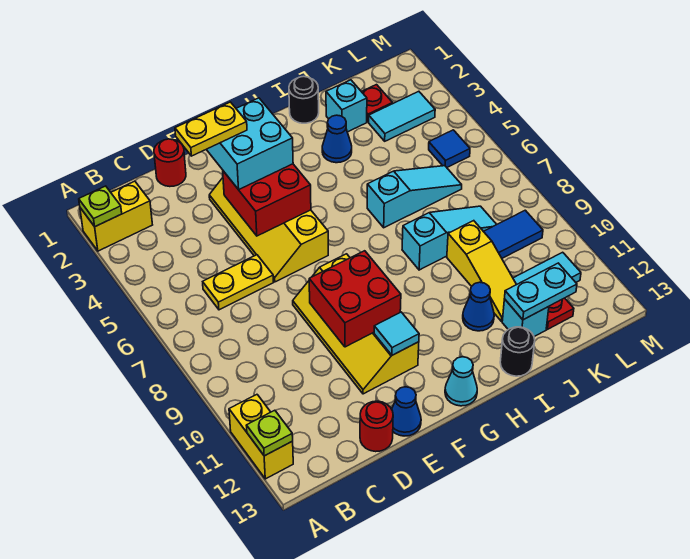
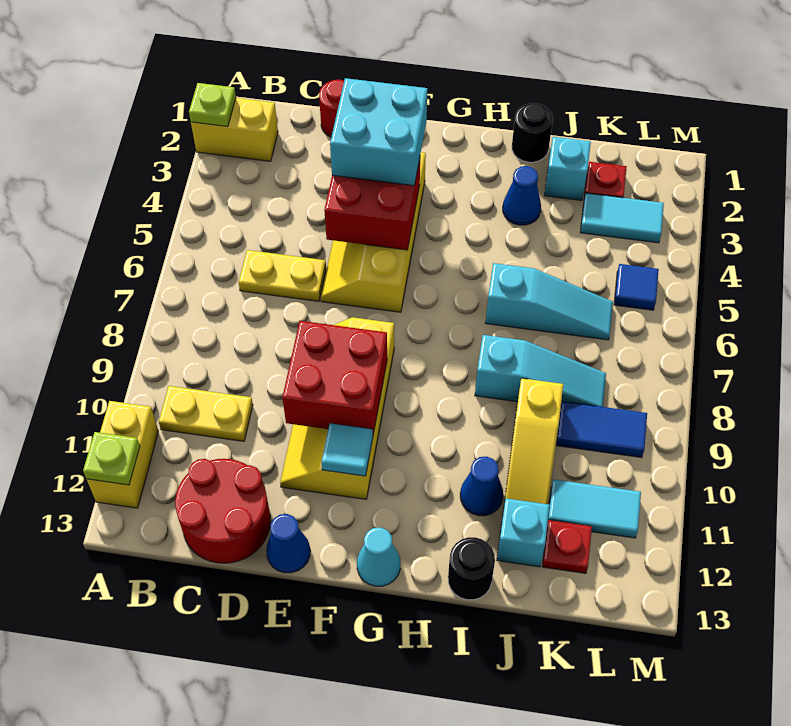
yellow plate D3:E3 level 4 -> yellow plate B10:C10 level 1
red round brick D13 level 1 -> red round brick C12:D13 level 1
cyan plate J12:K12 level 2 -> none

